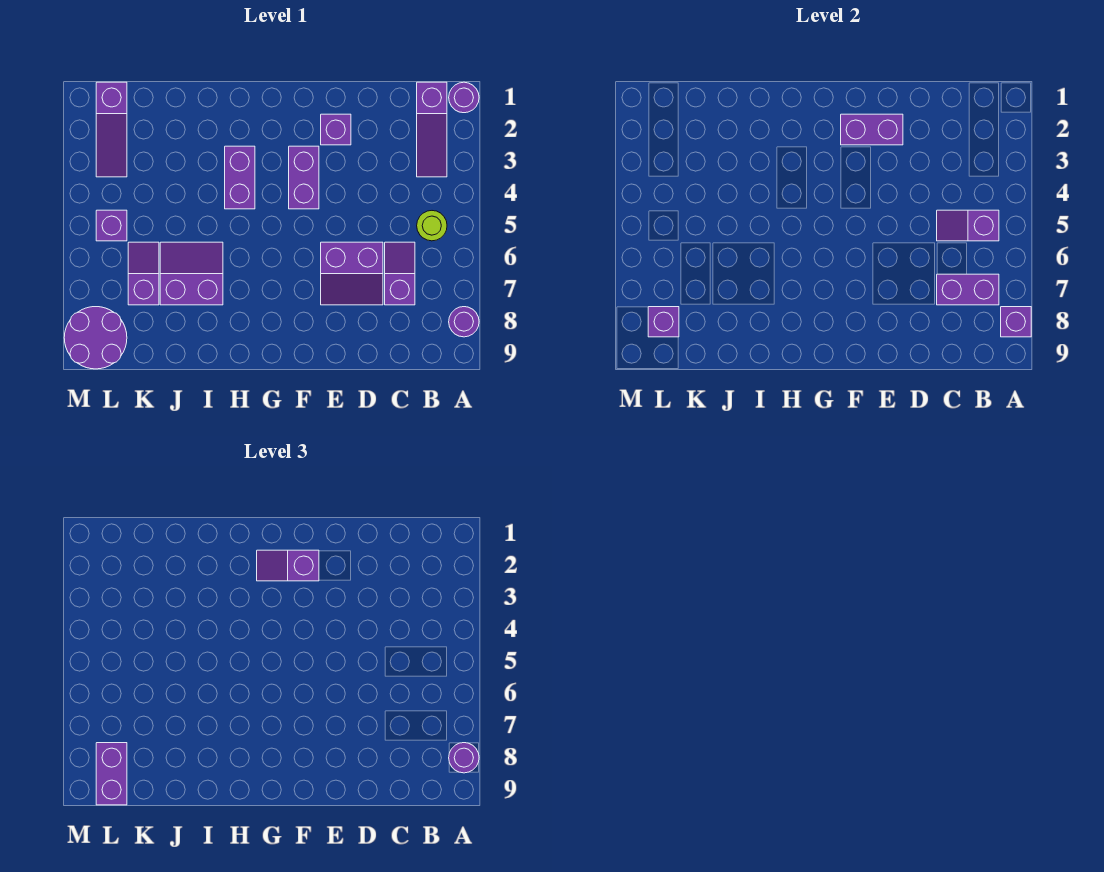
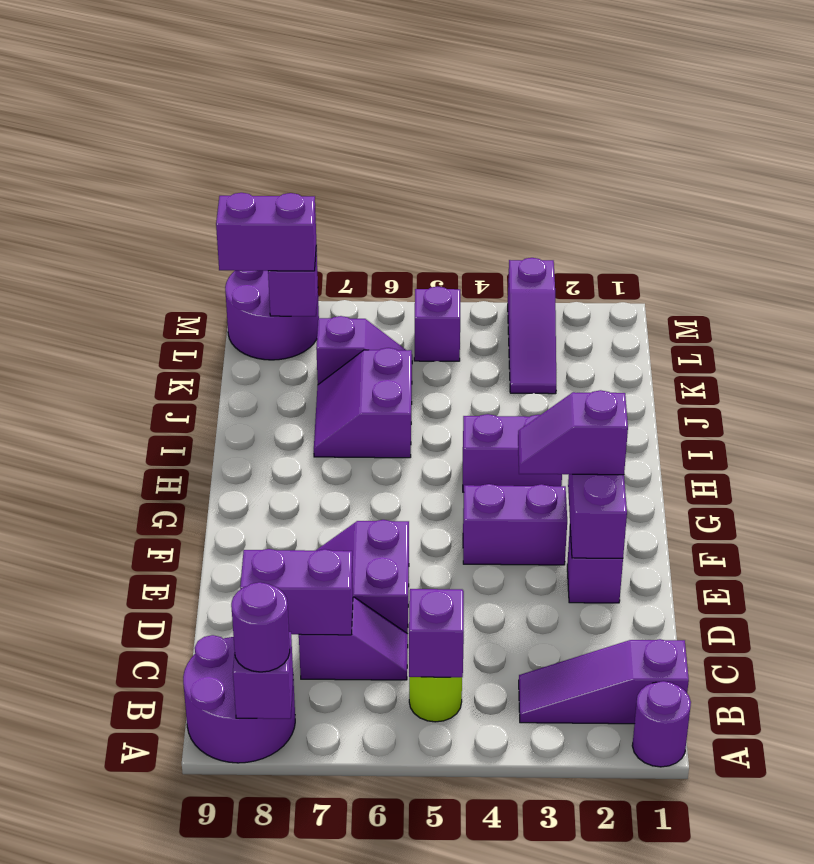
purple round brick A8 level 1 -> purple round brick A8:B9 level 1
purple brick B7:C7 level 2 -> purple brick C7:C8 level 2
purple slope F2:G2 level 3 top F -> purple slope F2:F3 level 3 top 2
purple slope I6:J7 level 1 top 7 -> purple slope I6:J7 level 1 top 6
purple slope L1:L3 level 1 top 1 -> purple slope K3:M3 level 1 top M

